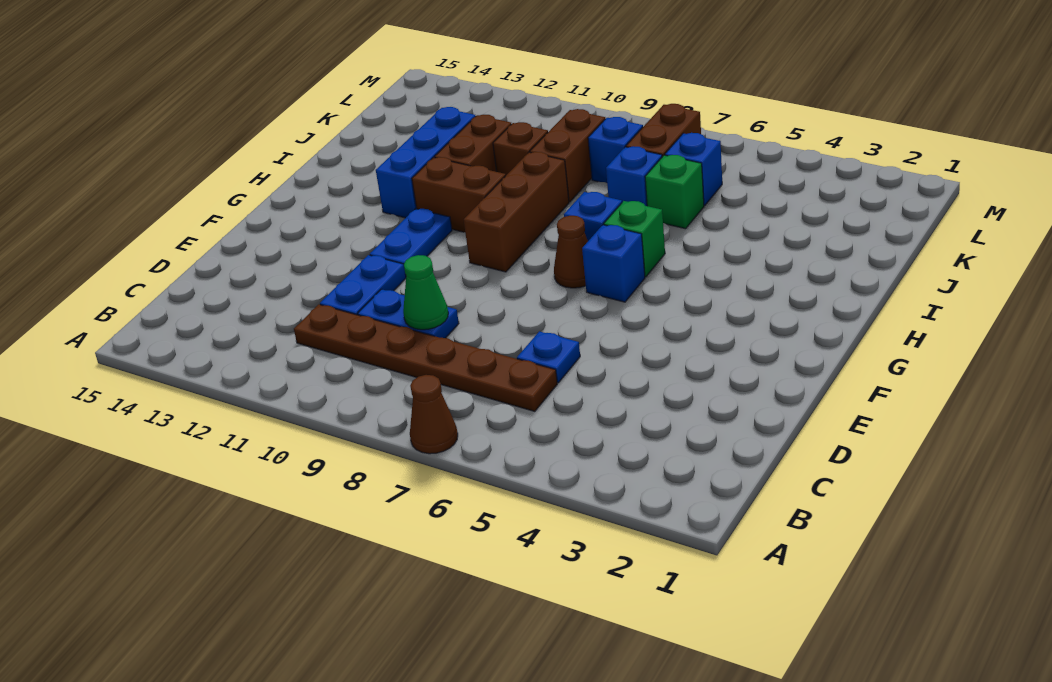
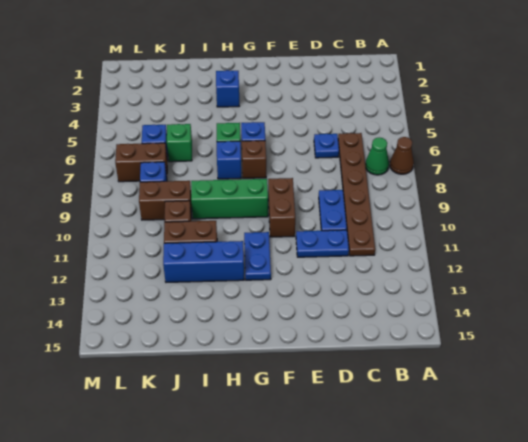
green cone D9 level 2 -> green cone B7 level 1
blue plate F11:G11 level 1 -> blue plate G11:G12 level 1
brown cone G7 level 1 -> brown brick G7 level 1
brown brick G9:I9 level 1 -> green brick G9:I9 level 1
brown brick H10:H11 level 1 -> brown brick F9:F10 level 1
blue brick J7 level 1 -> blue brick H3 level 1

